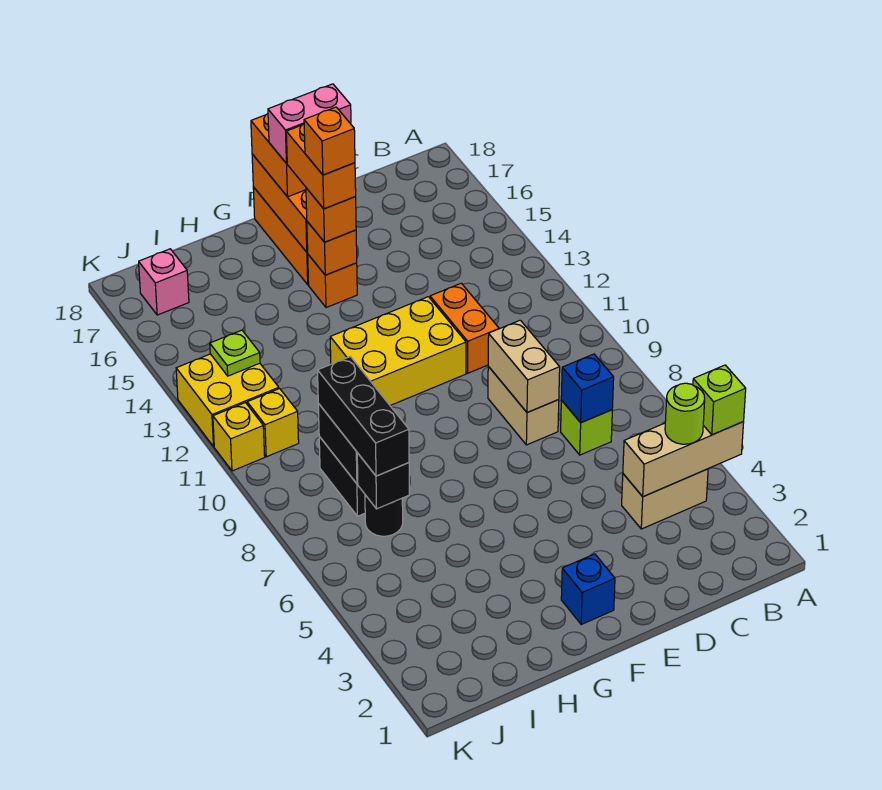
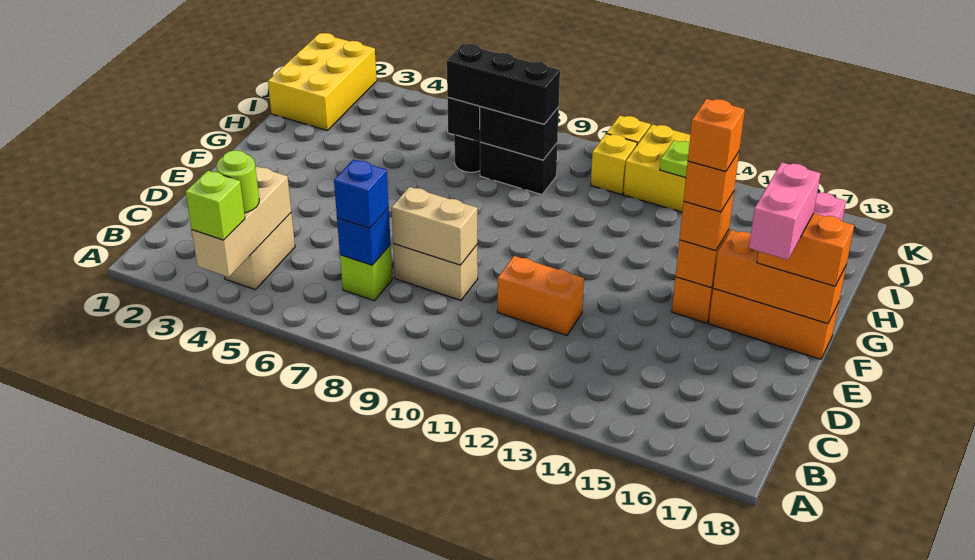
yellow brick E11:G12 level 1 -> yellow brick I1:K2 level 1
blue brick F2 level 1 -> blue brick C7 level 3
orange brick F15:F16 level 4 -> orange brick F15 level 4

